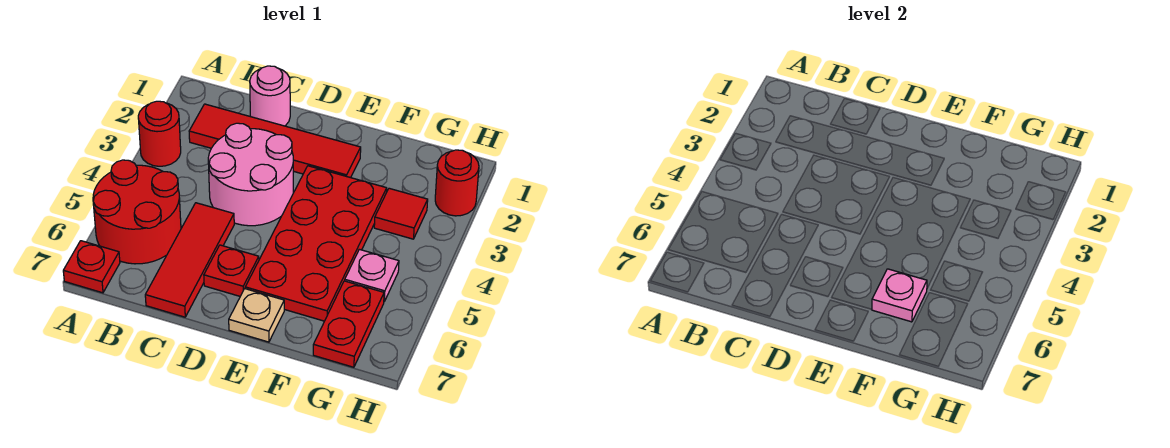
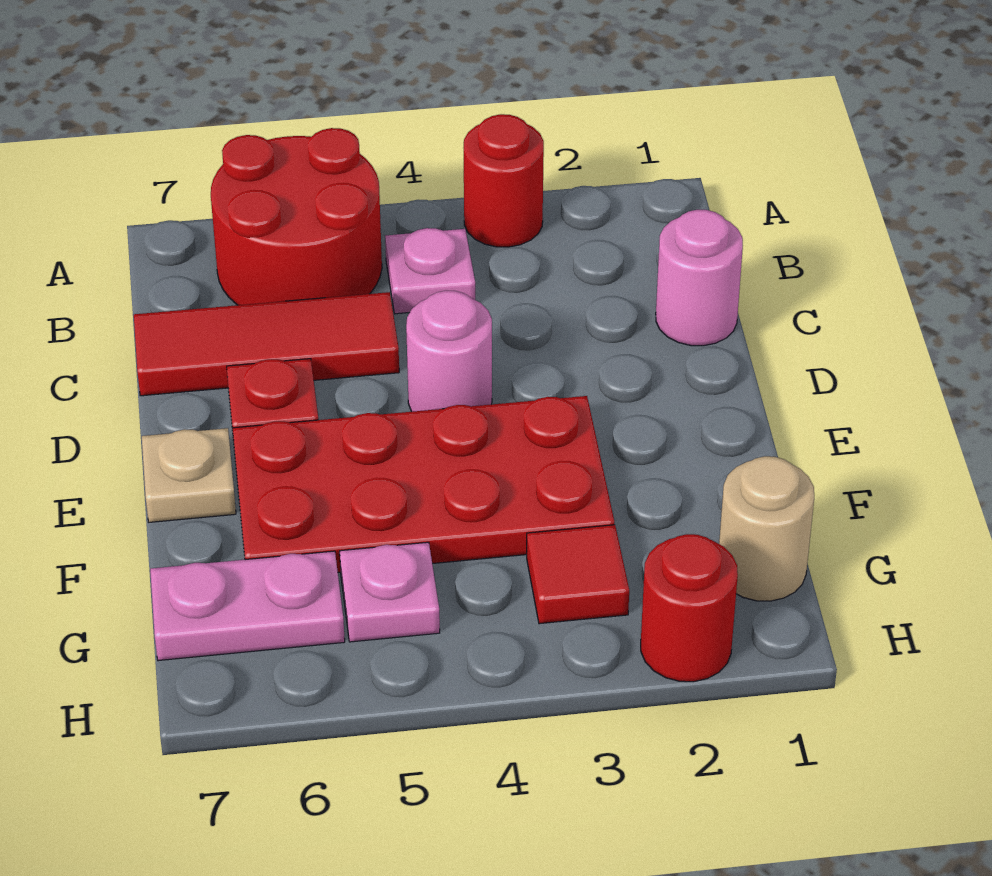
red plate A7 level 1 -> none
red tile B2:E2 level 1 -> none
pink round brick C3:D4 level 1 -> pink round brick D4 level 1
pink plate F6 level 2 -> pink plate B4 level 1
none -> tan round brick G1 level 1
red plate G6:G7 level 1 -> pink plate G6:G7 level 1

